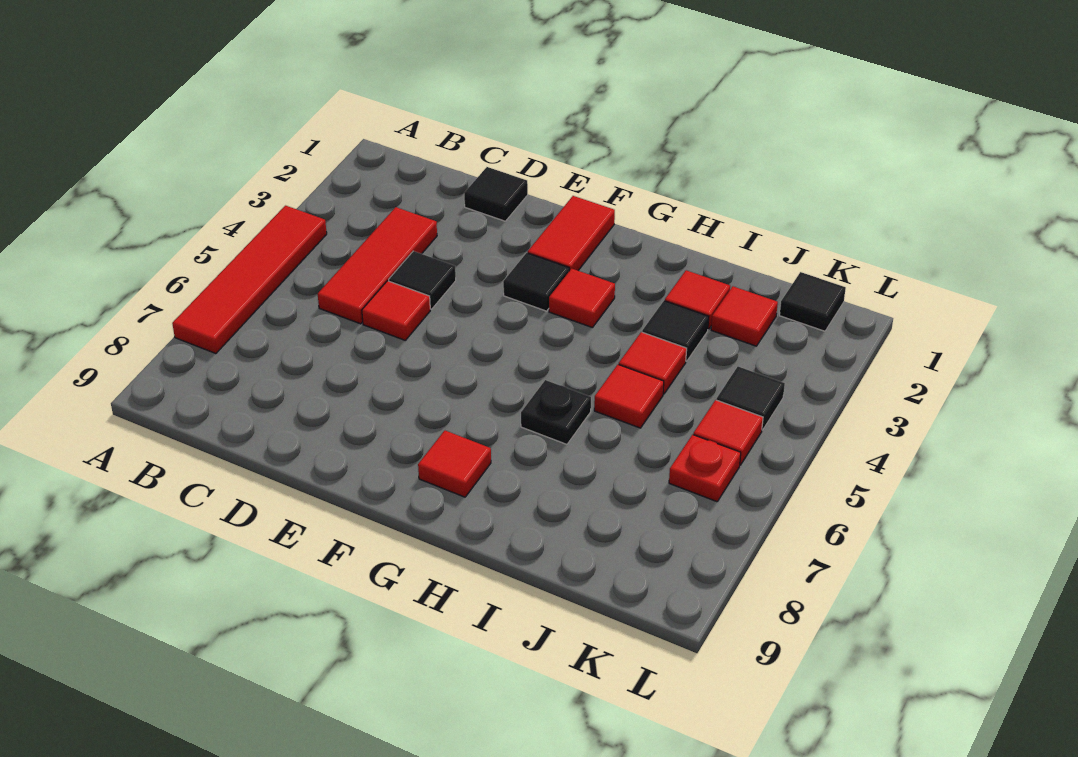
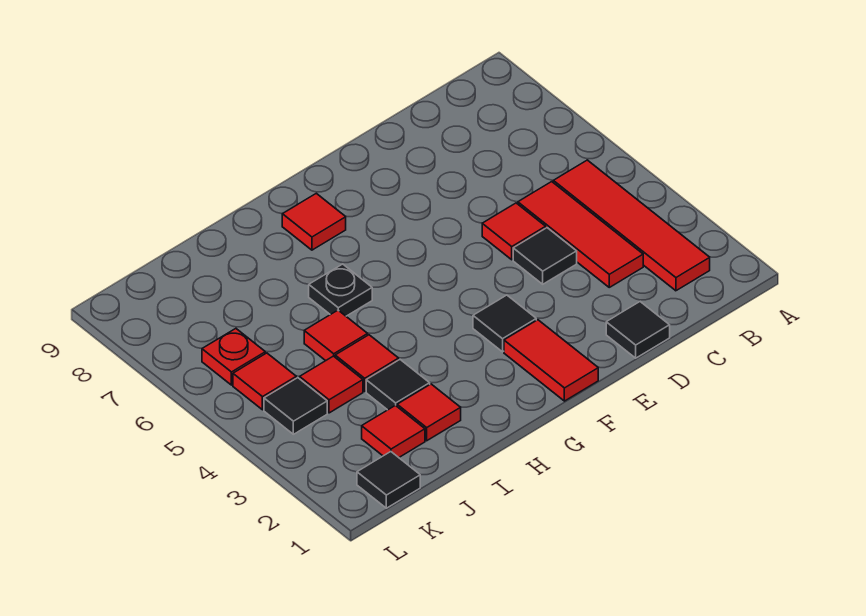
red tile A4:A7 level 1 -> red tile B2:B5 level 1
red tile G3 level 1 -> red tile J4 level 1

